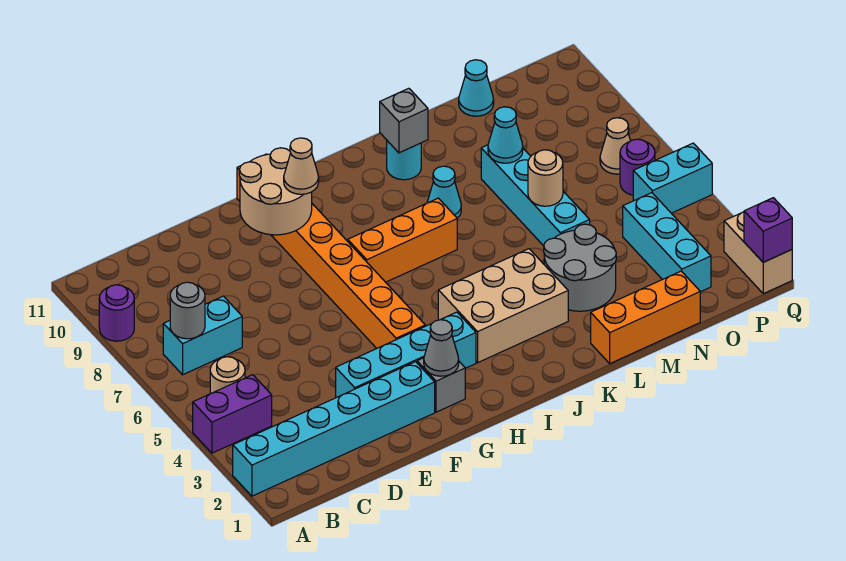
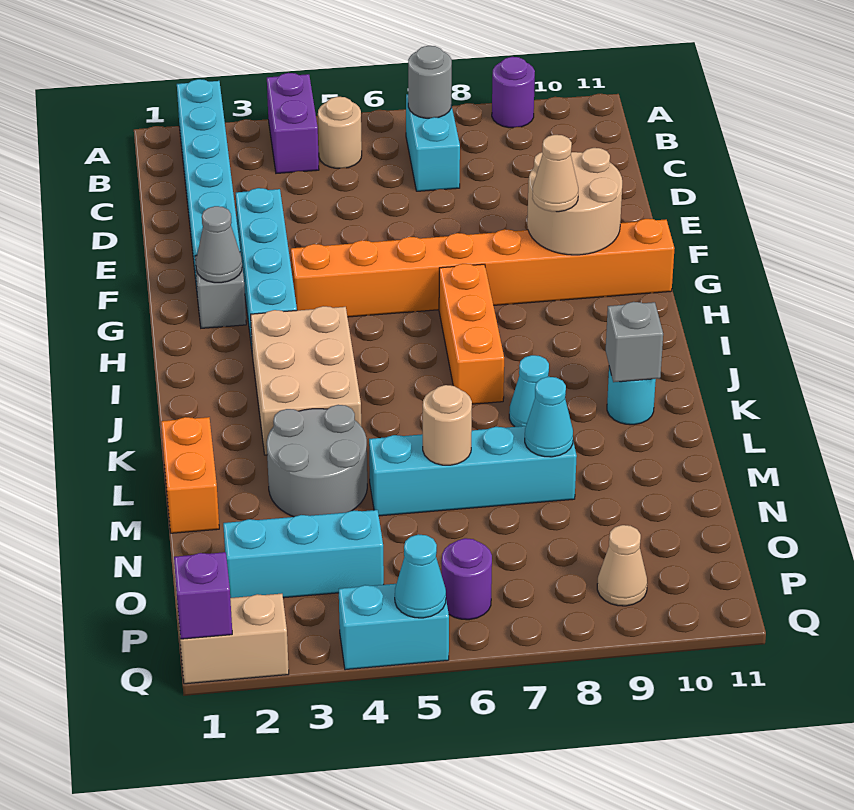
orange brick L1:N1 level 1 -> orange brick L1:M1 level 1
cyan cone N11 level 1 -> cyan cone Q5 level 2
cyan brick P5:Q5 level 1 -> cyan brick Q4:Q5 level 1
tan cone P7 level 1 -> tan cone P9 level 1

